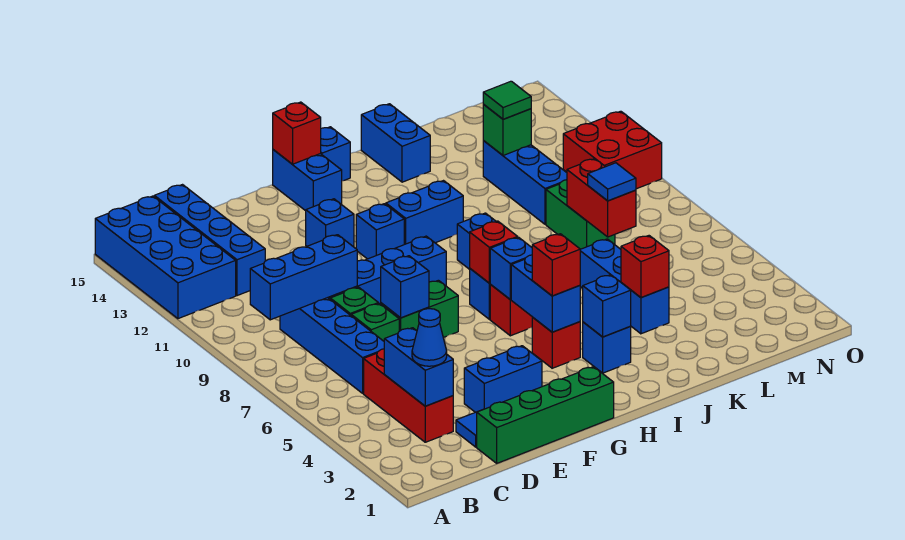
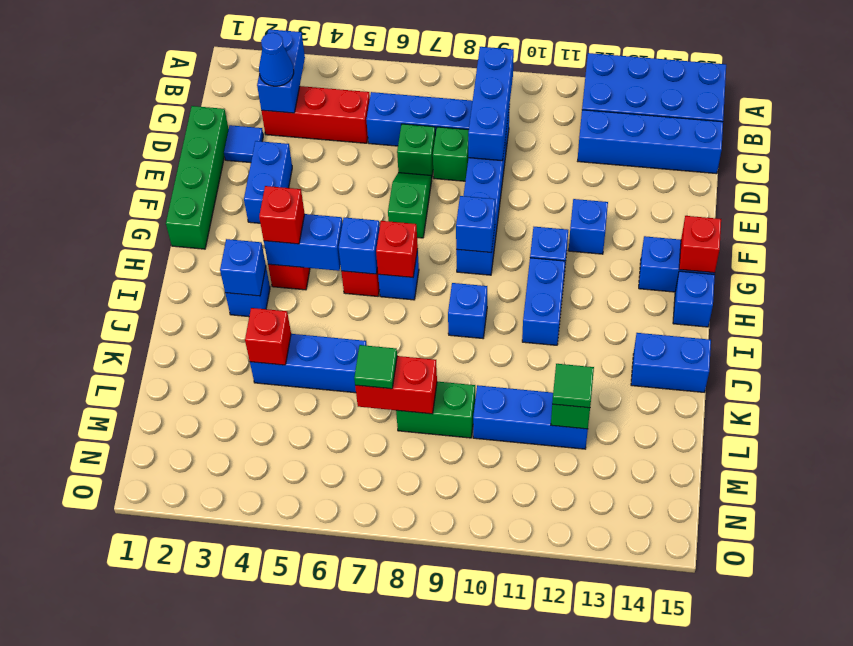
blue brick C3:C4 level 2 -> blue brick B3:C3 level 2
green brick E7:F7 level 1 -> green slope E7:F7 level 1 top F
blue brick E7 level 2 -> blue brick G9 level 2
blue tile L7 level 3 -> green tile L7 level 3
red brick N10:O11 level 1 -> none

